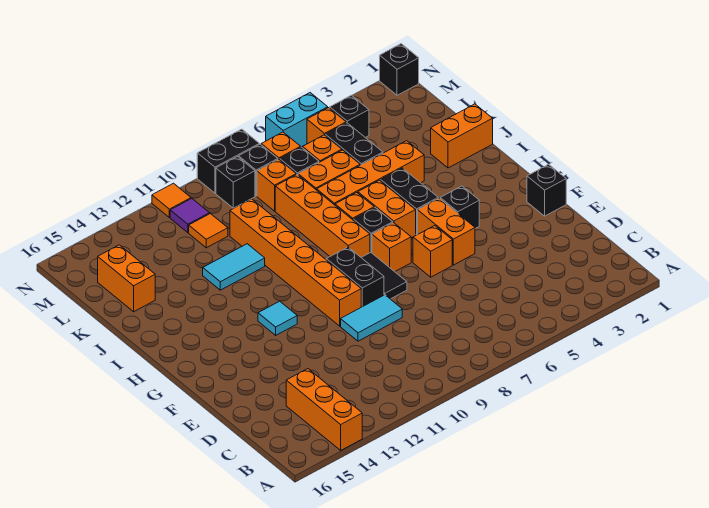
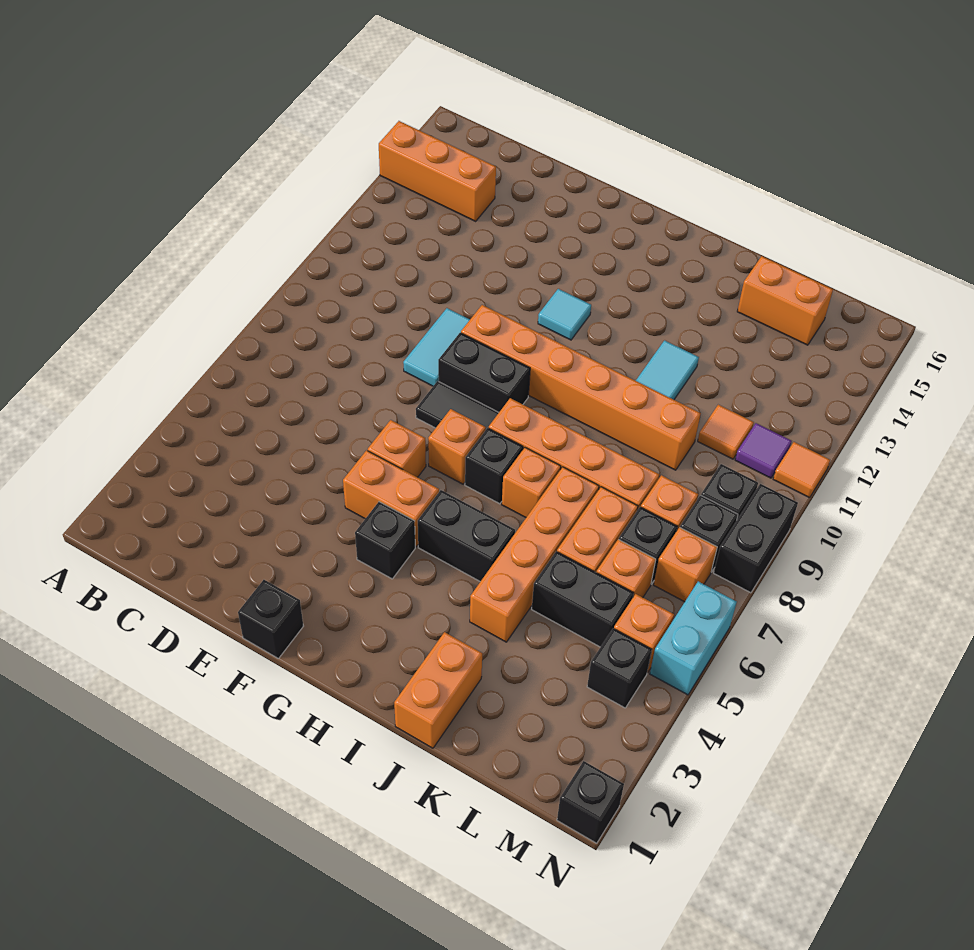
orange brick H6:I6 level 1 -> none

